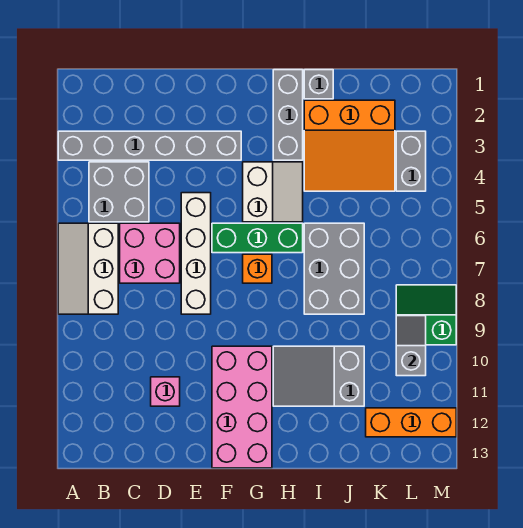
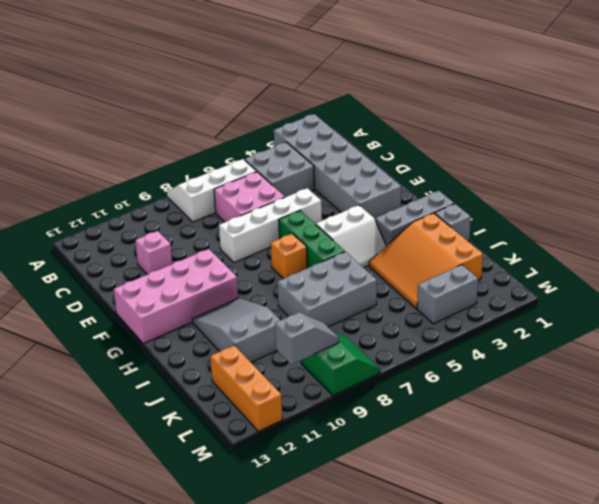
grey brick A3:F3 level 1 -> grey brick A2:F3 level 1

